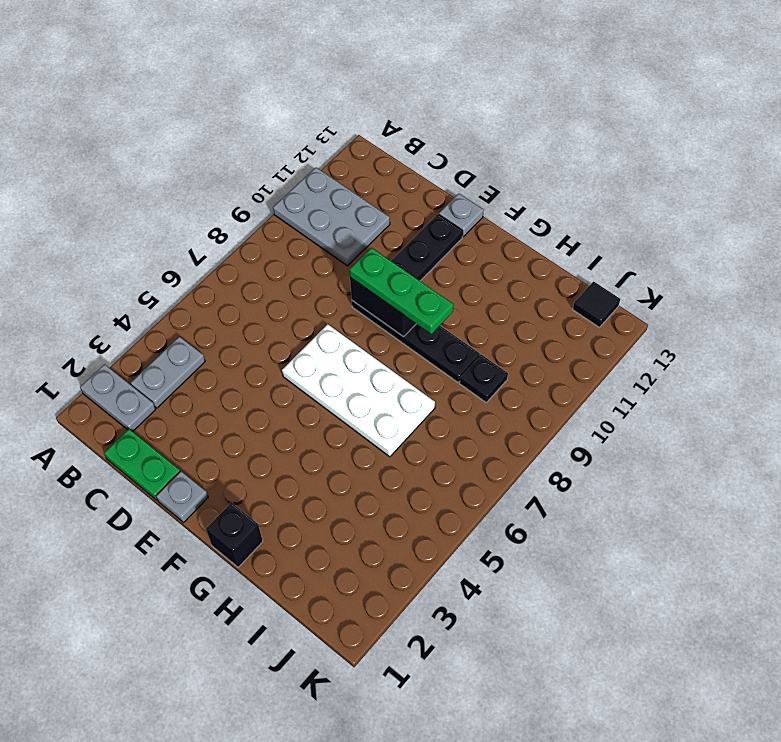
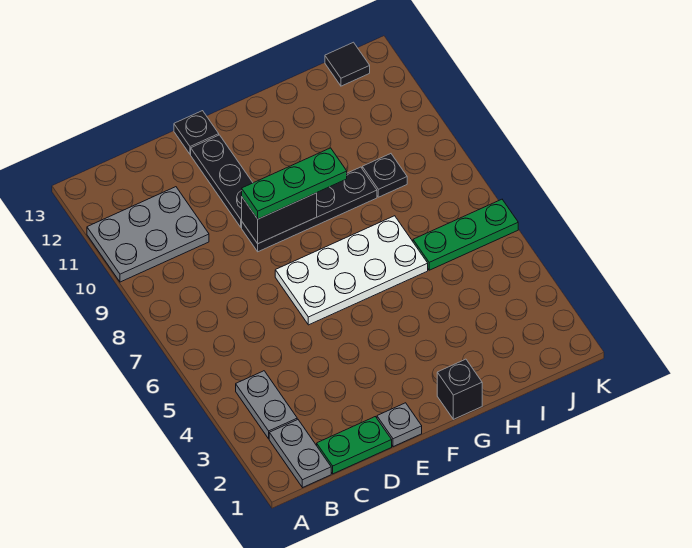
grey plate A2:B2 level 1 -> grey plate B1:B2 level 1
grey plate E13 level 1 -> black plate E13 level 1
none -> green plate I6:K6 level 1

